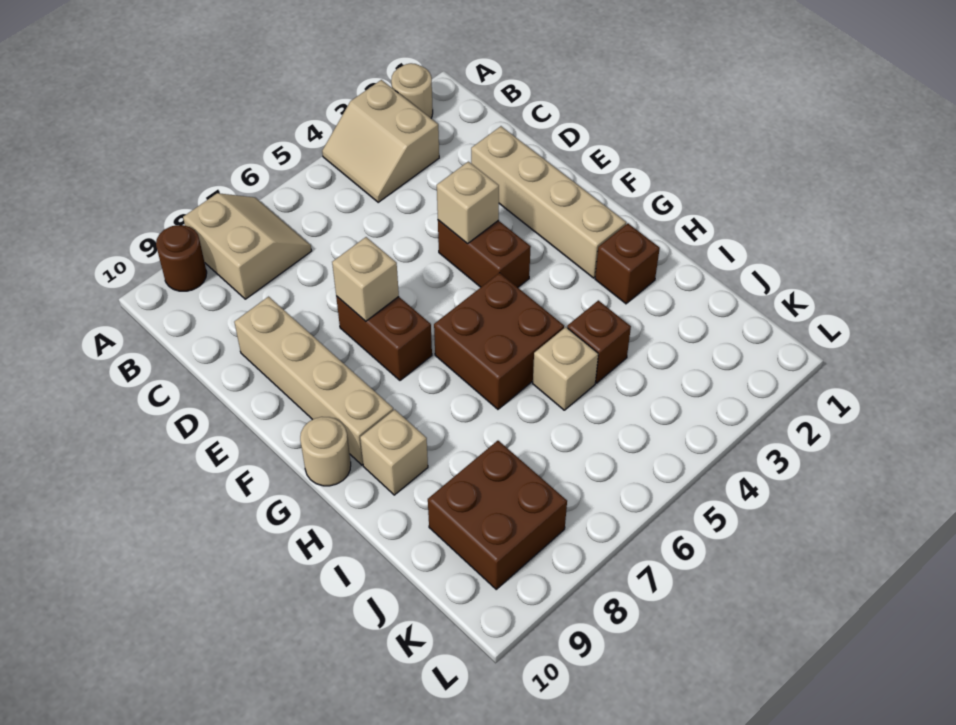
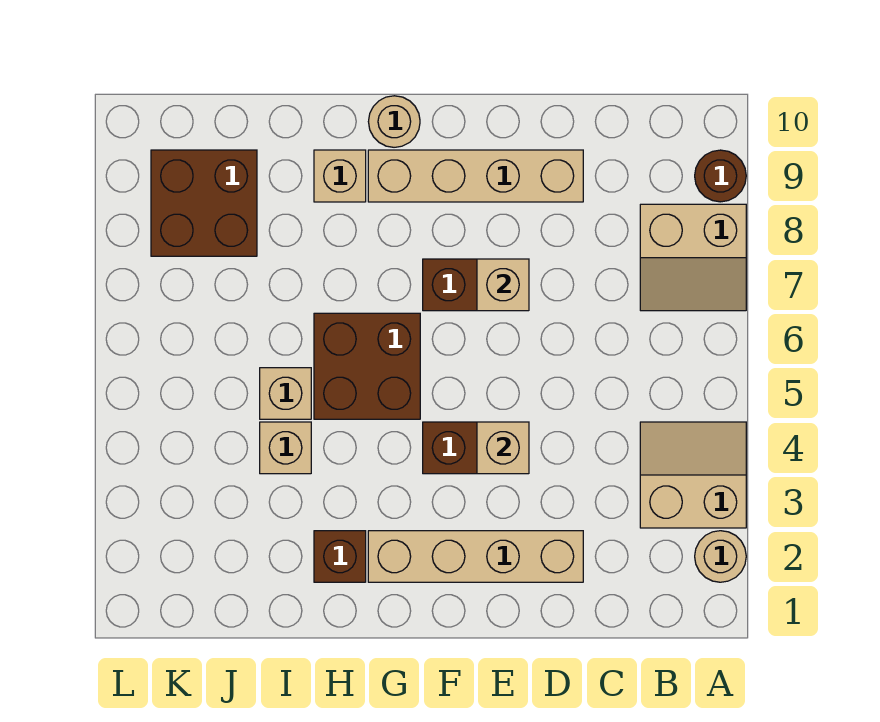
brown brick I4 level 1 -> tan brick I4 level 1

